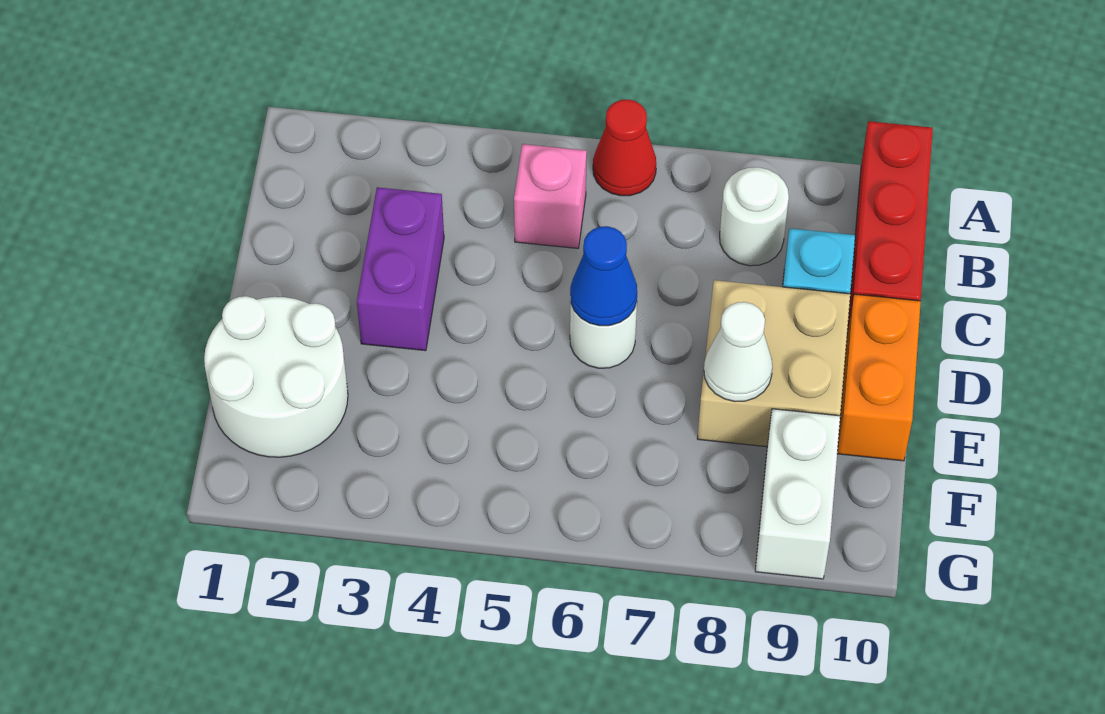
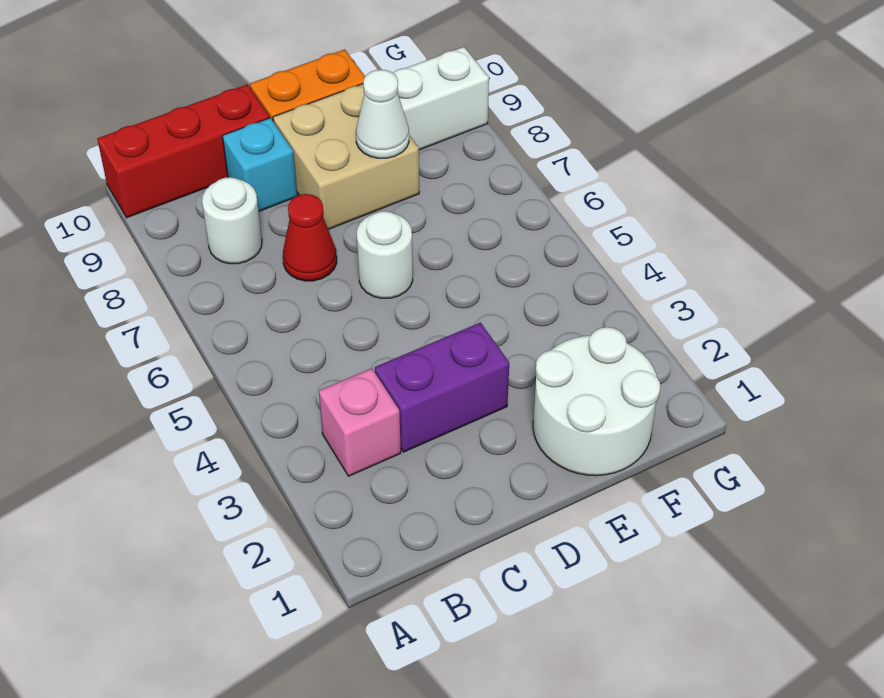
red cone A6 level 1 -> red cone C7 level 1
pink brick B5 level 1 -> pink brick B3 level 1
blue cone D6 level 2 -> none

